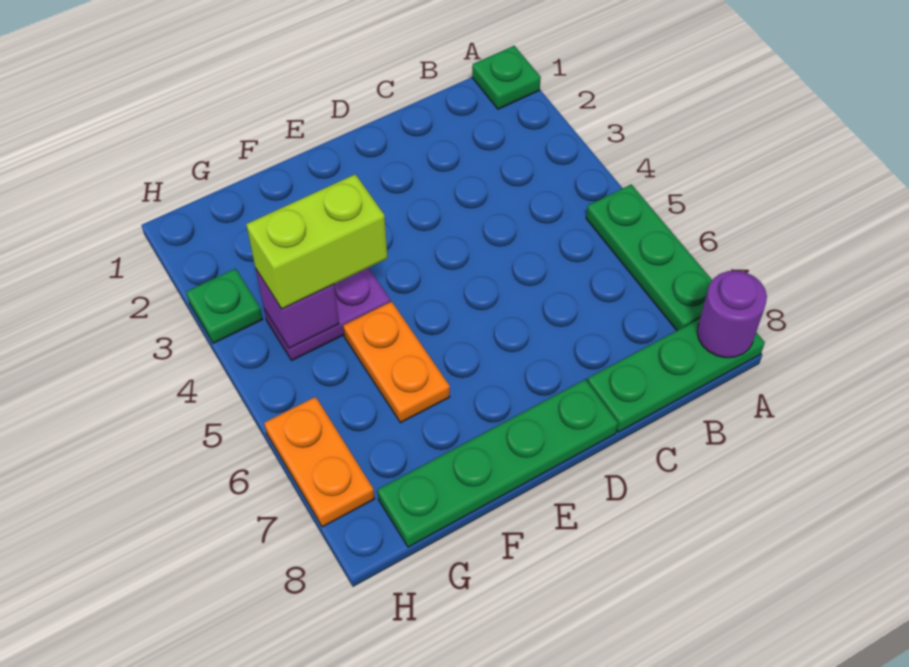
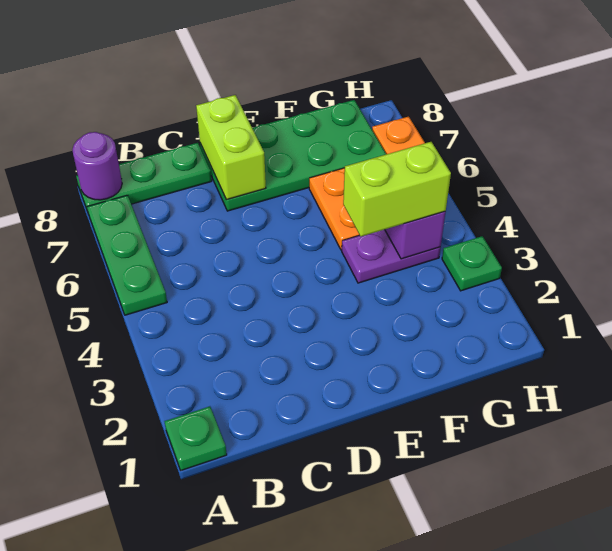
none -> lime brick D7:D8 level 2
green plate D8:G8 level 1 -> green plate D7:G8 level 1

